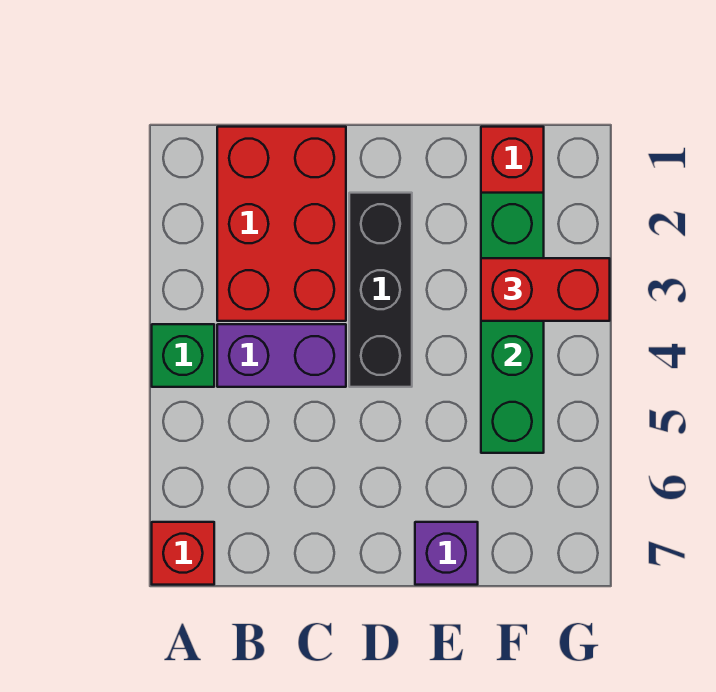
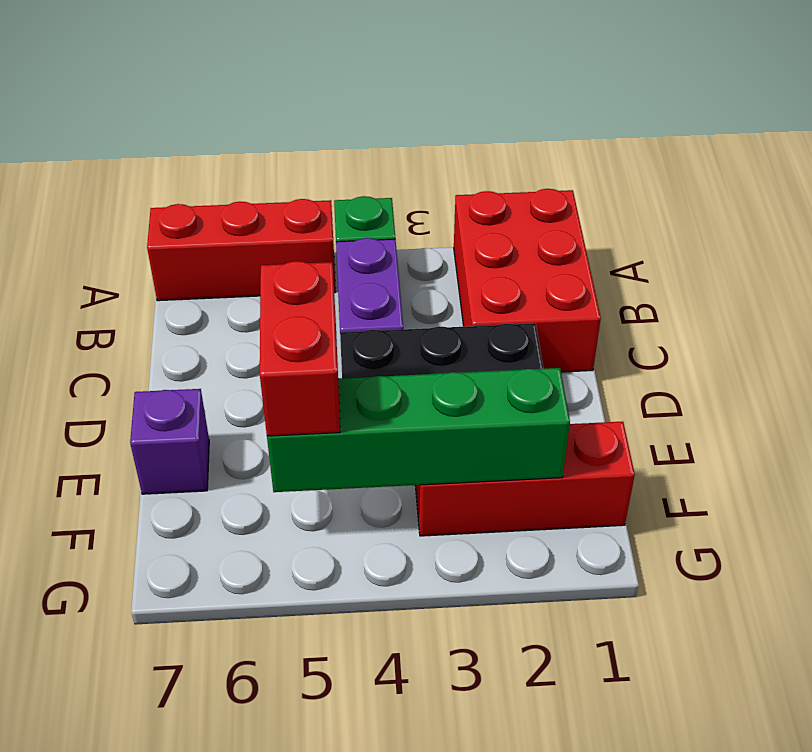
red brick A7 level 1 -> red brick A5:A7 level 1
red brick B1:C3 level 1 -> red brick A1:C2 level 1
red brick F3:G3 level 3 -> red brick E5:F5 level 3

